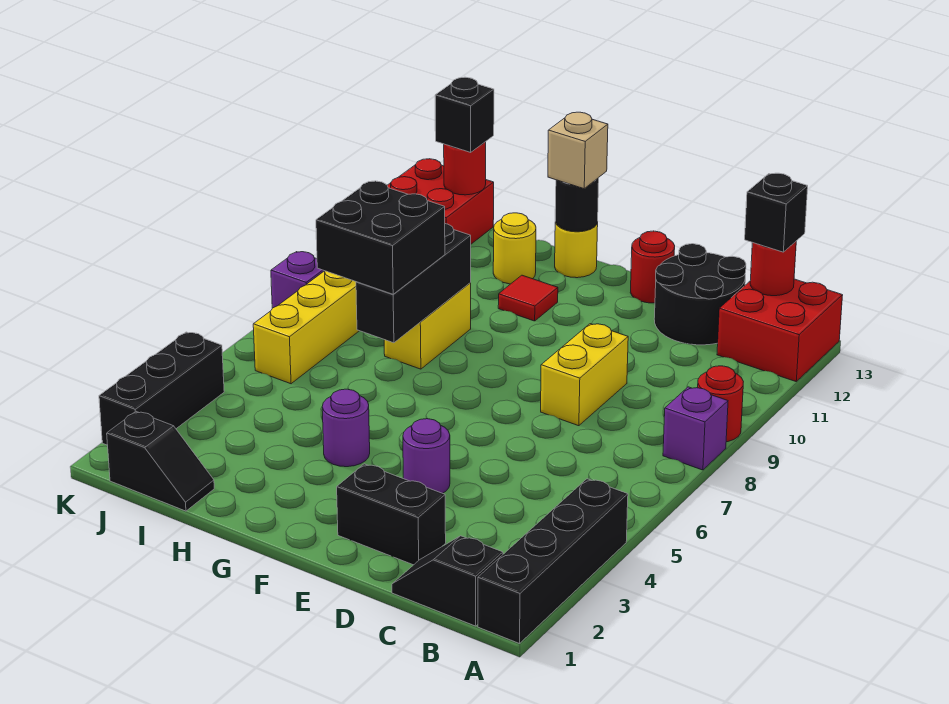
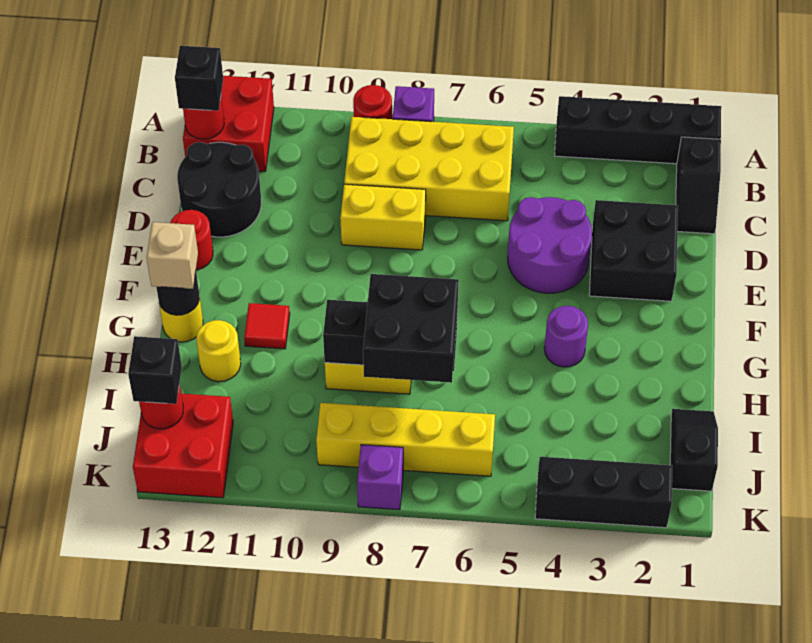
none -> yellow brick B6:C9 level 1
black brick D2:E2 level 1 -> black brick D2:E3 level 1
purple round brick E4 level 1 -> purple round brick D4:E5 level 1

